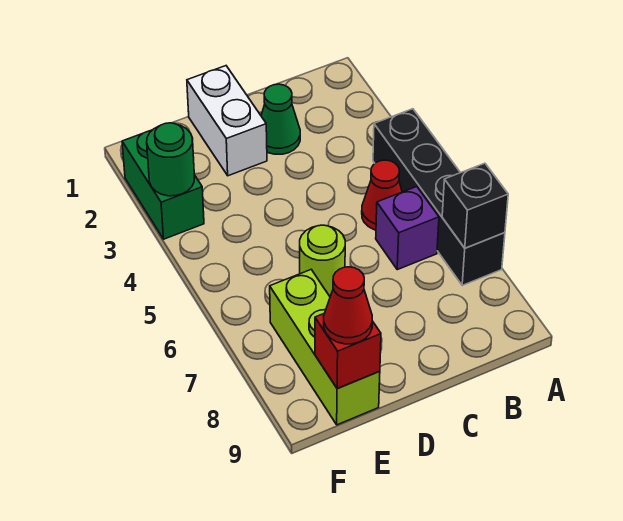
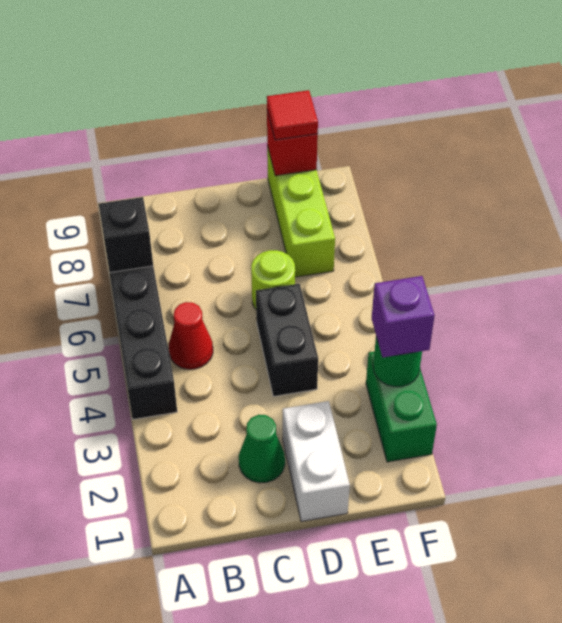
purple brick B6 level 1 -> purple brick F3 level 3
none -> black brick D4:D5 level 1
red cone E9 level 3 -> red tile E9 level 3

